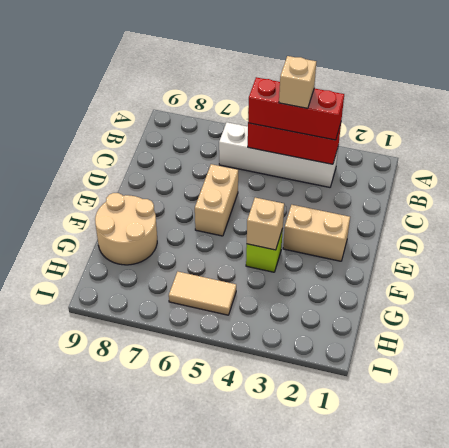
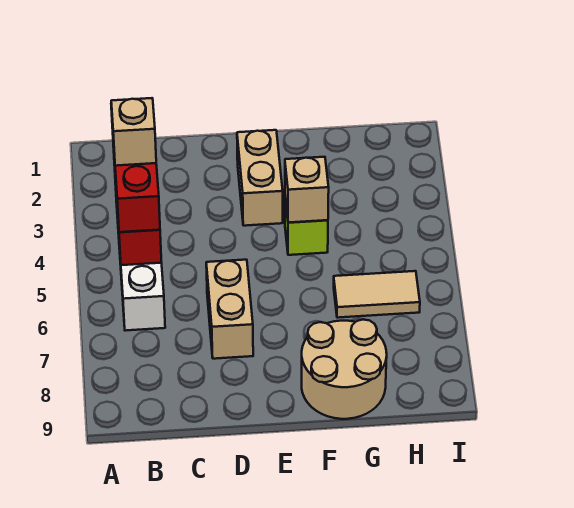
tan brick D6:E6 level 1 -> tan brick D6:D7 level 1
tan tile H5:H6 level 1 -> tan tile G6:H6 level 1

